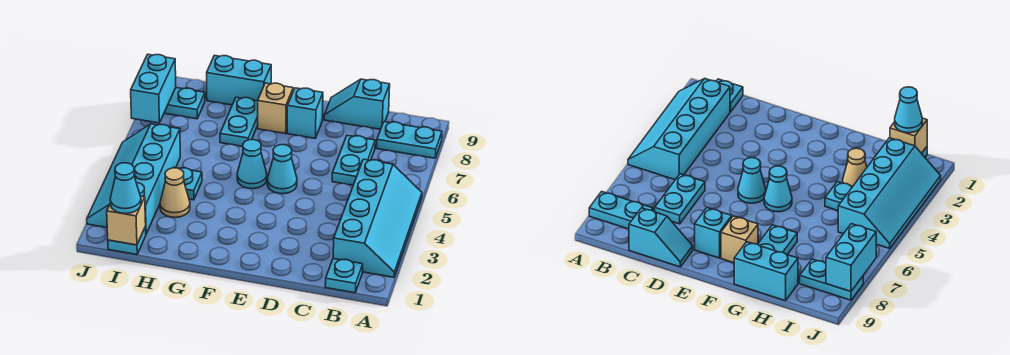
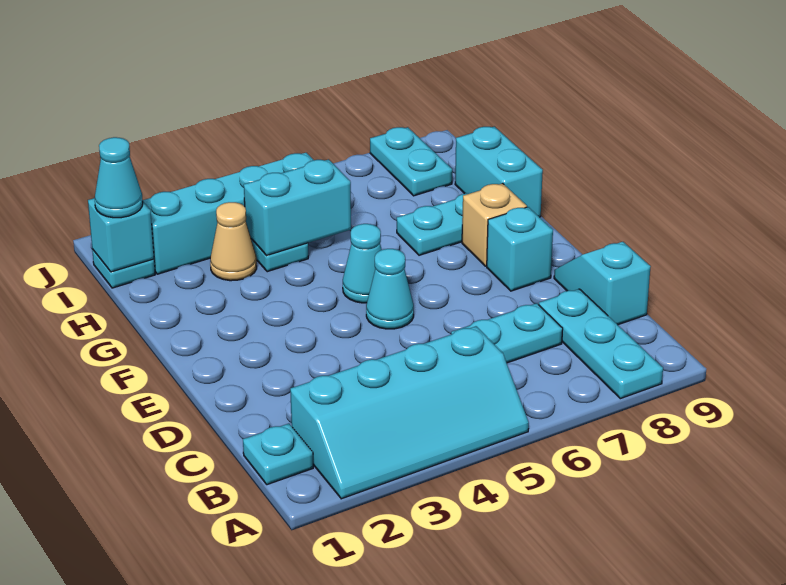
cyan plate A8:B8 level 1 -> cyan plate A8:C8 level 1
tan brick I1 level 2 -> cyan brick I1 level 2
cyan brick J7:J8 level 2 -> cyan brick H4:H5 level 2

